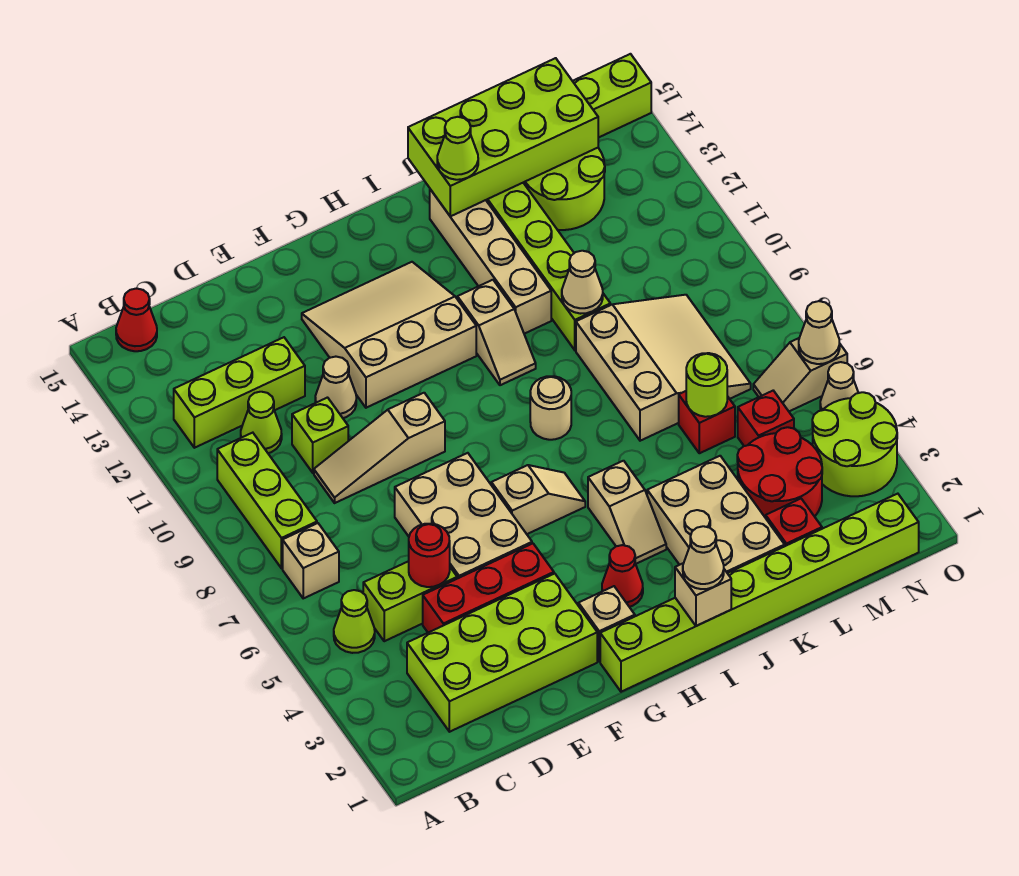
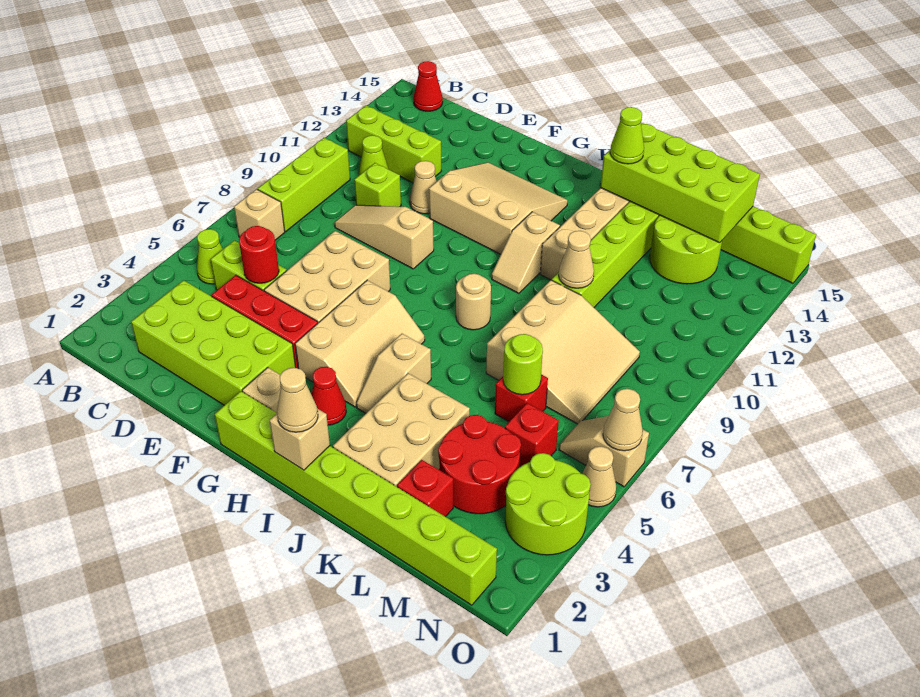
tan slope G6:H6 level 1 top G -> tan slope G4:H6 level 1 top G

